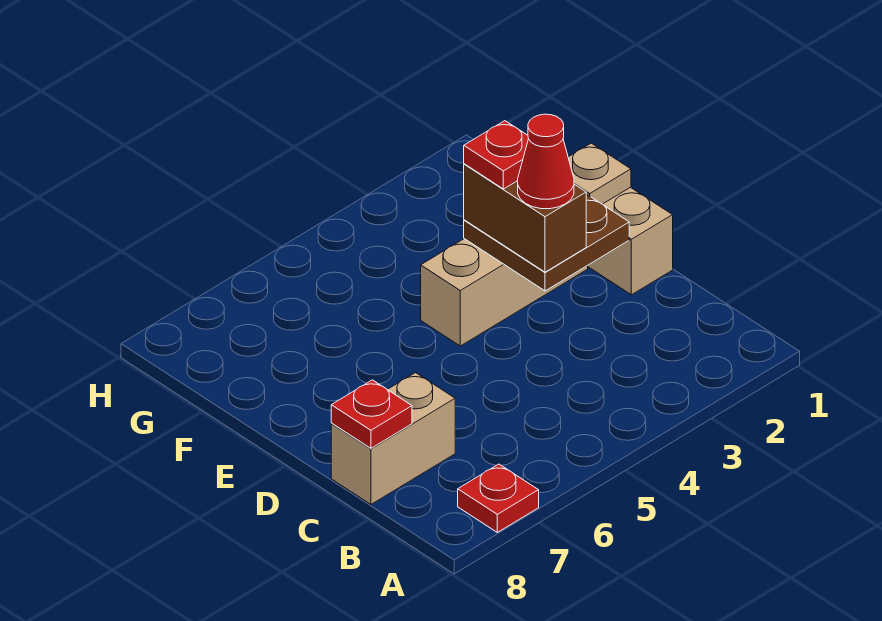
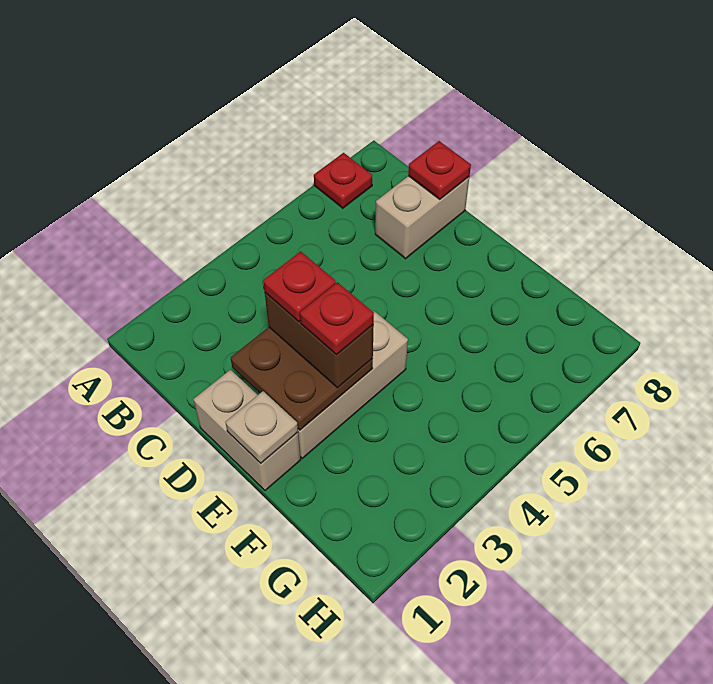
red cone D3 level 4 -> red plate D3 level 4

